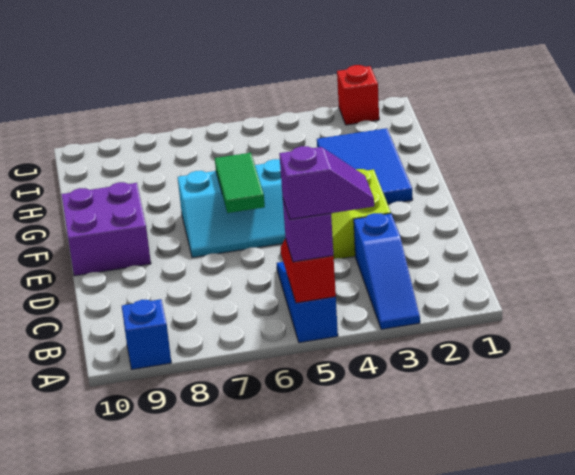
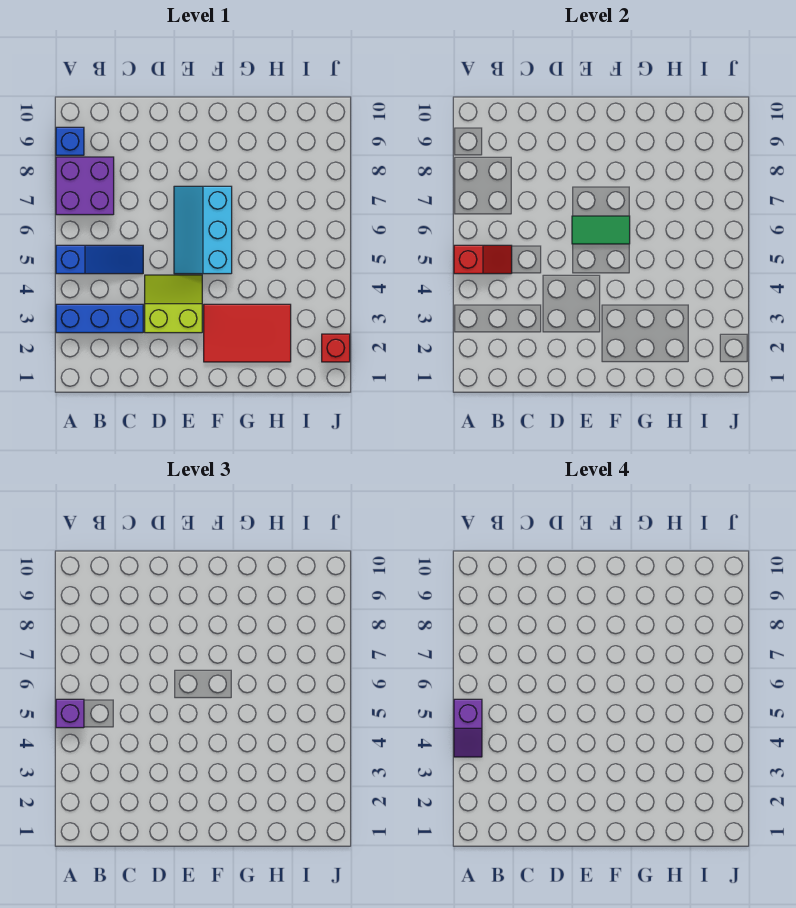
blue slope A3:C3 level 1 top C -> blue brick A3:C3 level 1
purple brick E9:F10 level 1 -> purple brick A7:B8 level 1
blue tile F2:H3 level 1 -> red tile F2:H3 level 1

